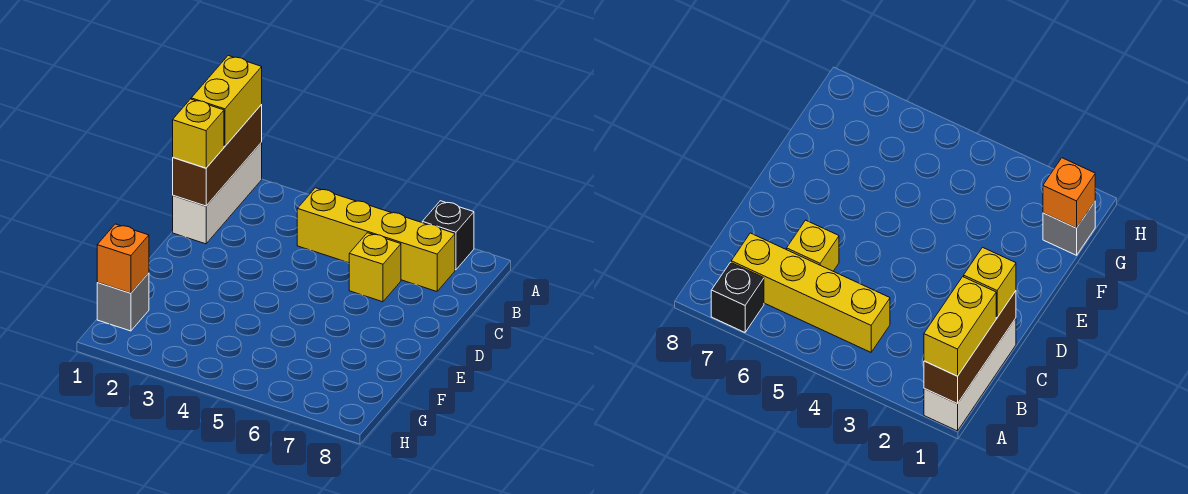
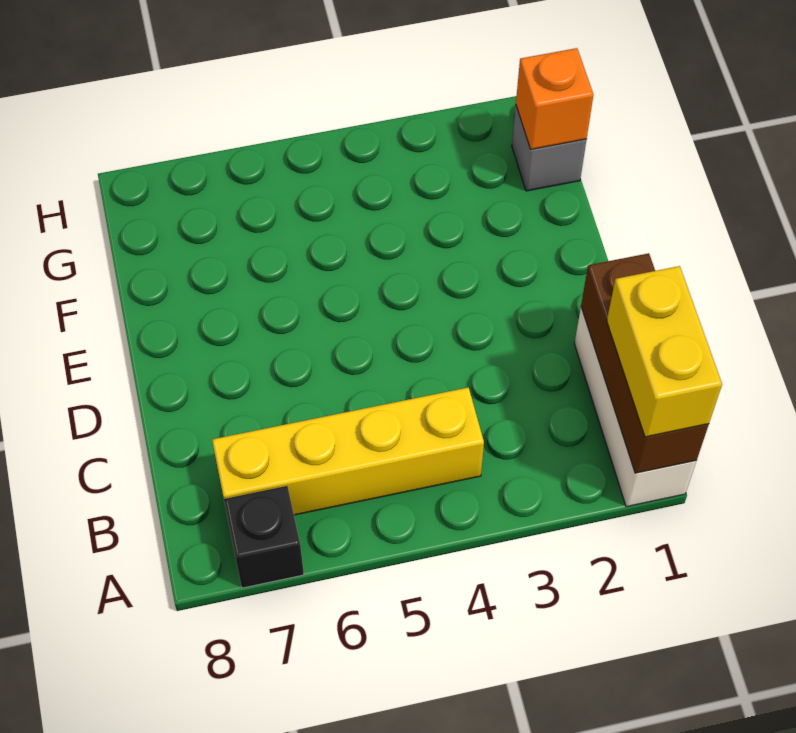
yellow brick C1 level 3 -> none
yellow brick C6 level 1 -> none

